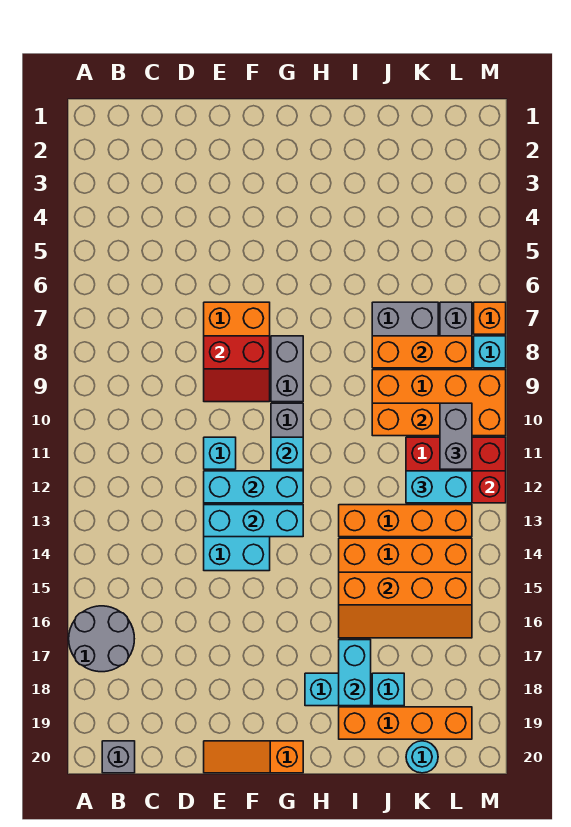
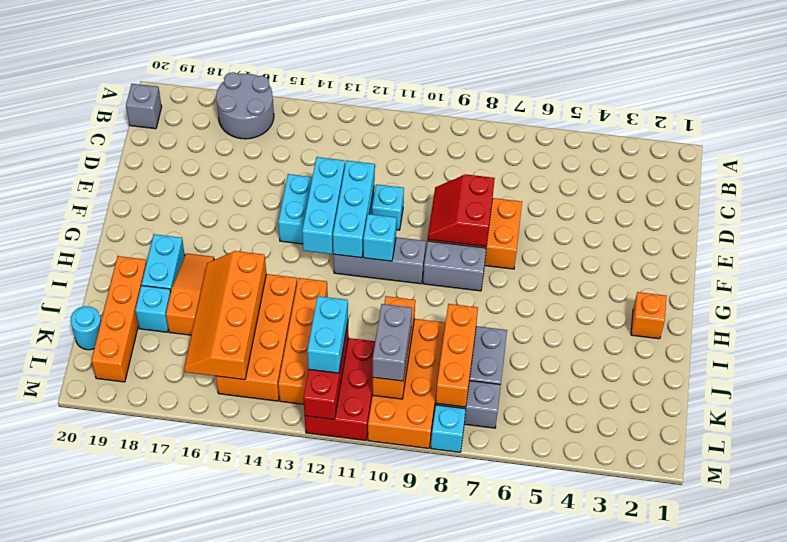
orange slope E20:G20 level 1 top G -> orange slope H17:J17 level 1 top J
cyan brick I17:I18 level 2 -> none
grey brick L10:L11 level 3 -> grey brick K10:L10 level 3
orange brick M7 level 1 -> orange brick H2 level 1

